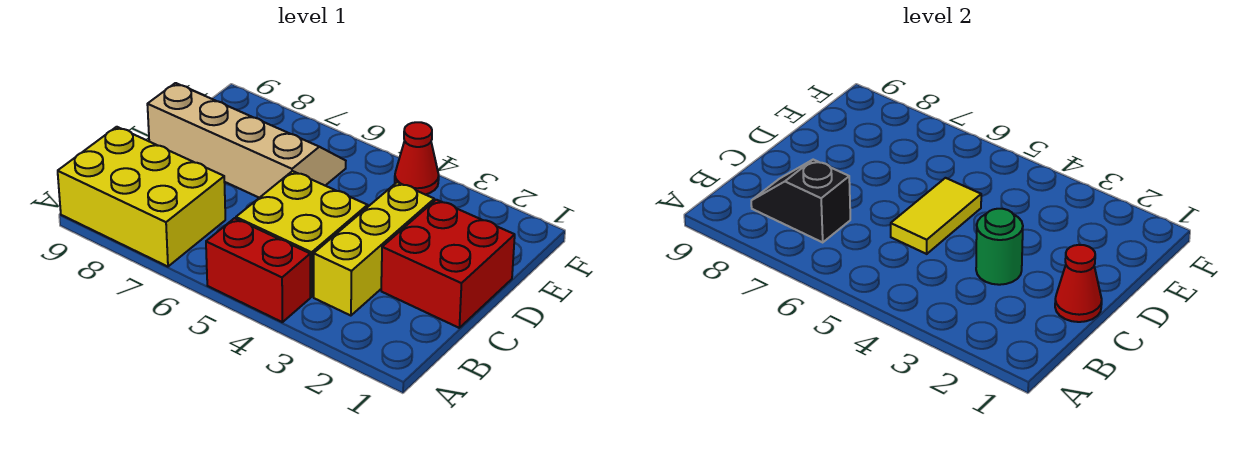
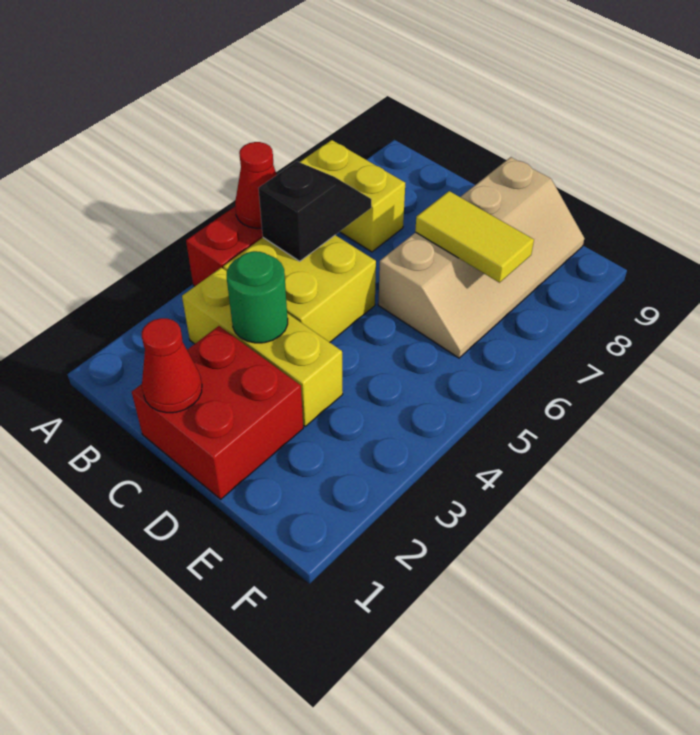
yellow brick A7:B9 level 1 -> yellow brick A7:B7 level 1
black slope B7:B8 level 2 top 7 -> black slope B5:B6 level 2 top 5
yellow tile C5:D5 level 2 -> yellow tile D7:E7 level 2
red cone F4 level 1 -> red cone A5 level 2

